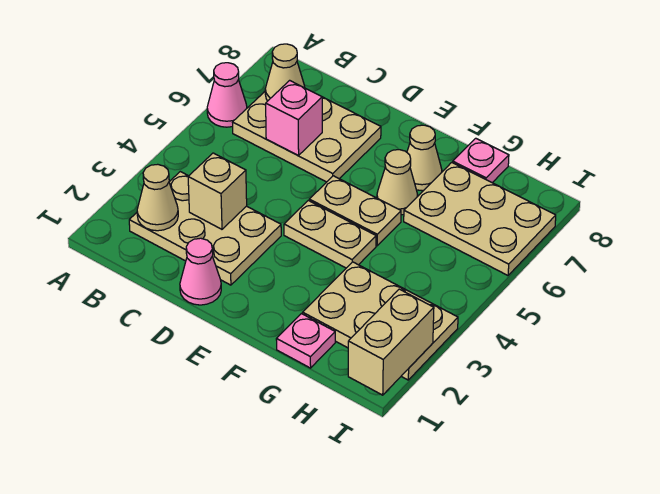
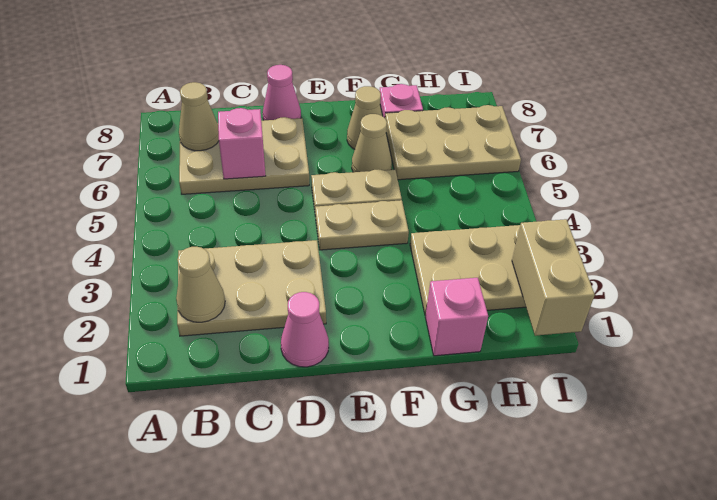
pink cone A6 level 1 -> pink cone D8 level 1
tan brick C3 level 2 -> none
pink plate G1 level 1 -> pink brick G1 level 1

